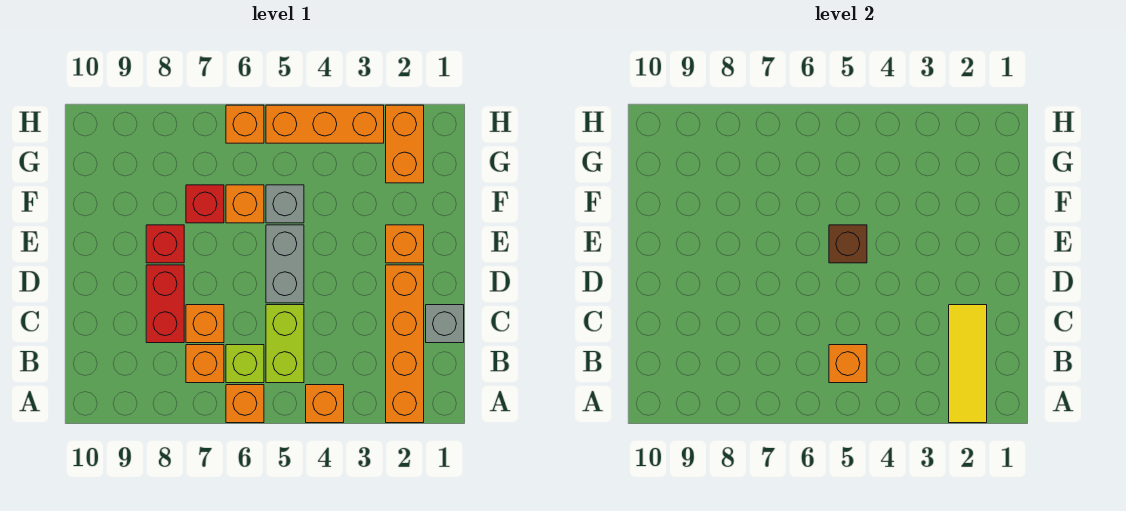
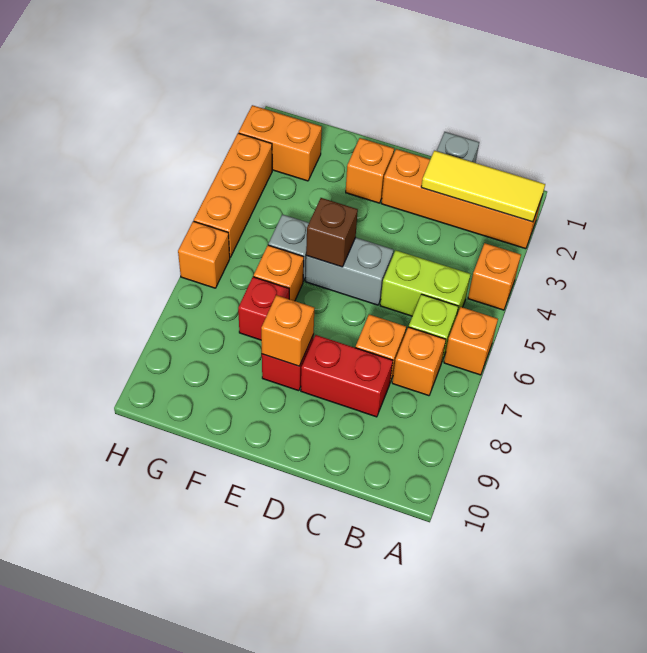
orange brick B5 level 2 -> orange brick E8 level 2

